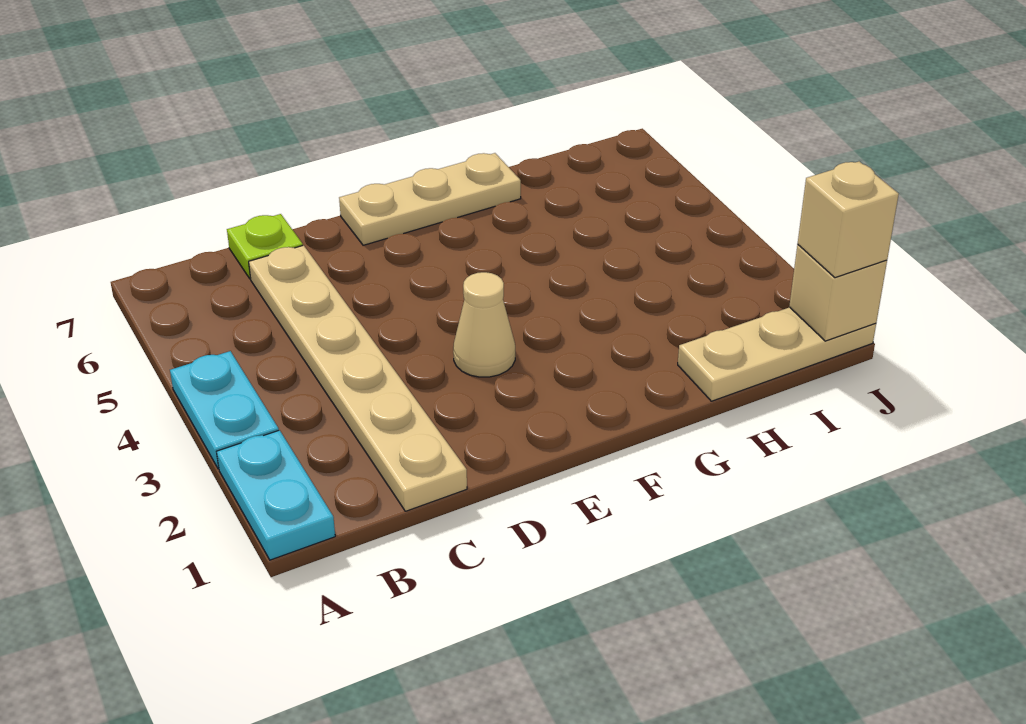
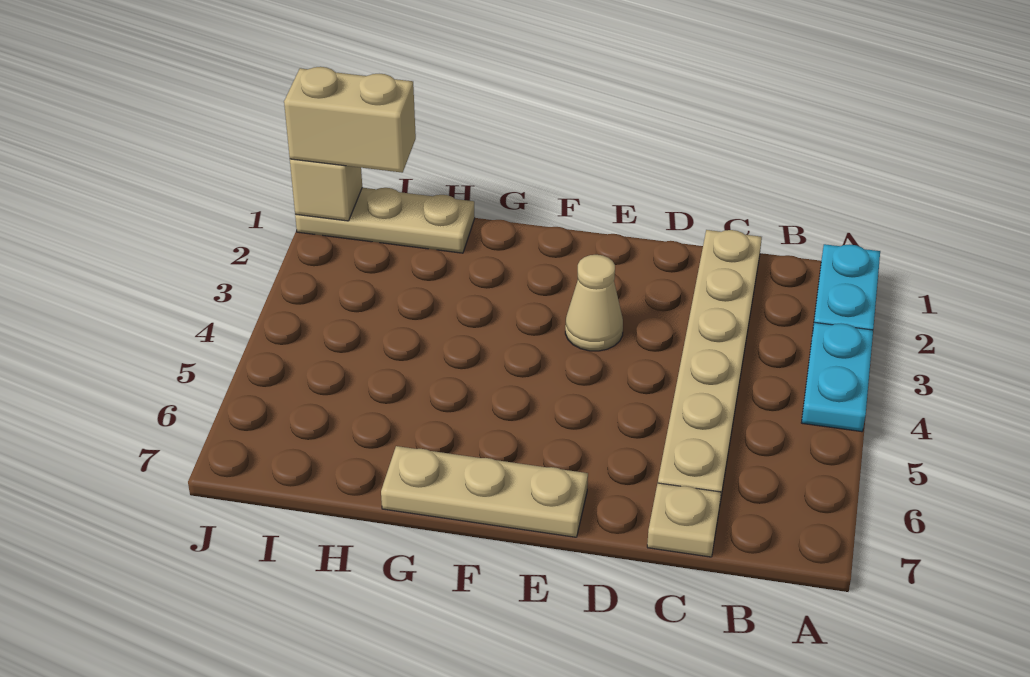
lime plate C7 level 1 -> tan plate C7 level 1
tan brick J1 level 3 -> tan brick I1:J1 level 3

